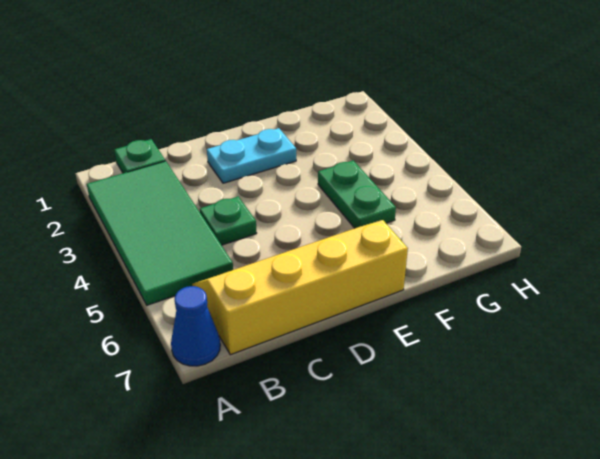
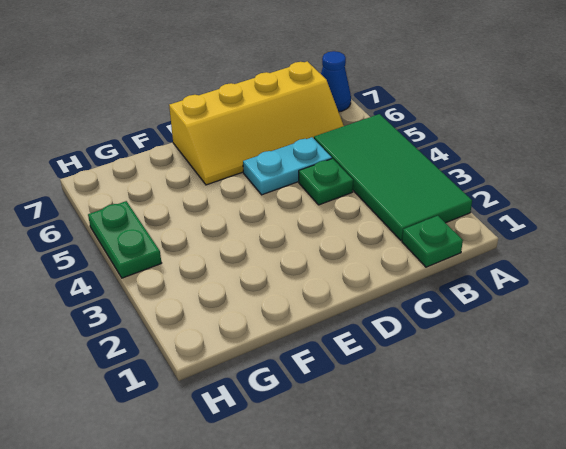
cyan plate D2:E2 level 1 -> cyan plate C5:D5 level 1
green plate F4:F5 level 1 -> green plate H4:H5 level 1

